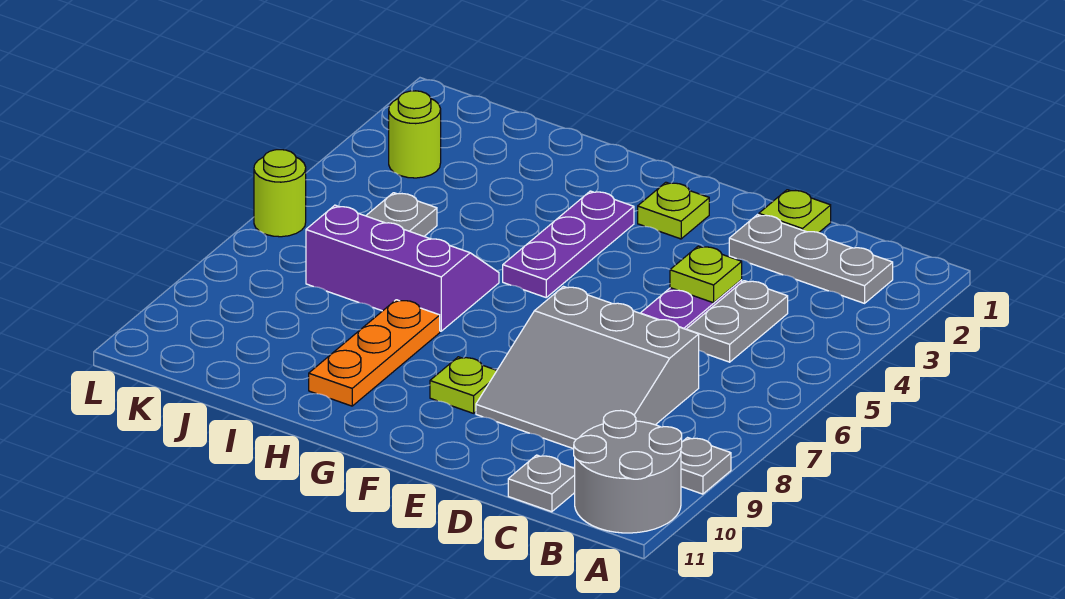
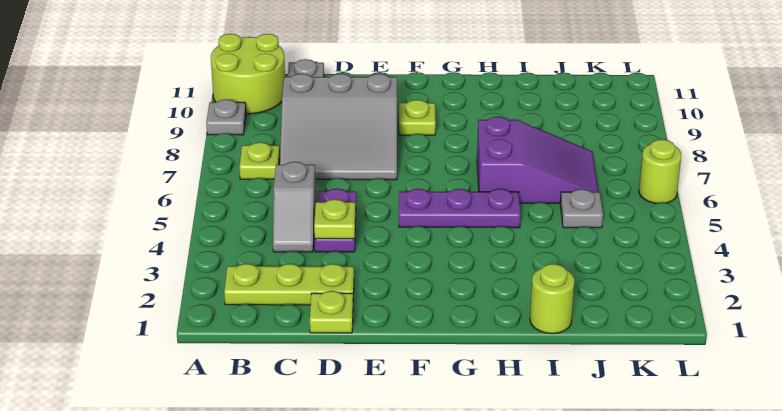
grey round brick A10:B11 level 1 -> lime round brick A10:B11 level 1
grey plate B2:D2 level 1 -> lime plate B2:D2 level 1
grey plate C4:C5 level 1 -> grey slope C4:C5 level 1 top 5
grey slope C7:E9 level 1 top 7 -> grey slope C7:E9 level 1 top 9
lime plate F2 level 1 -> lime plate B7 level 1
purple plate G3:G5 level 1 -> purple plate F5:H5 level 1
purple slope H6:J7 level 1 top 7 -> purple slope H6:J7 level 1 top H
orange plate H8:H10 level 1 -> none
lime round brick K3 level 1 -> lime round brick I1 level 1

